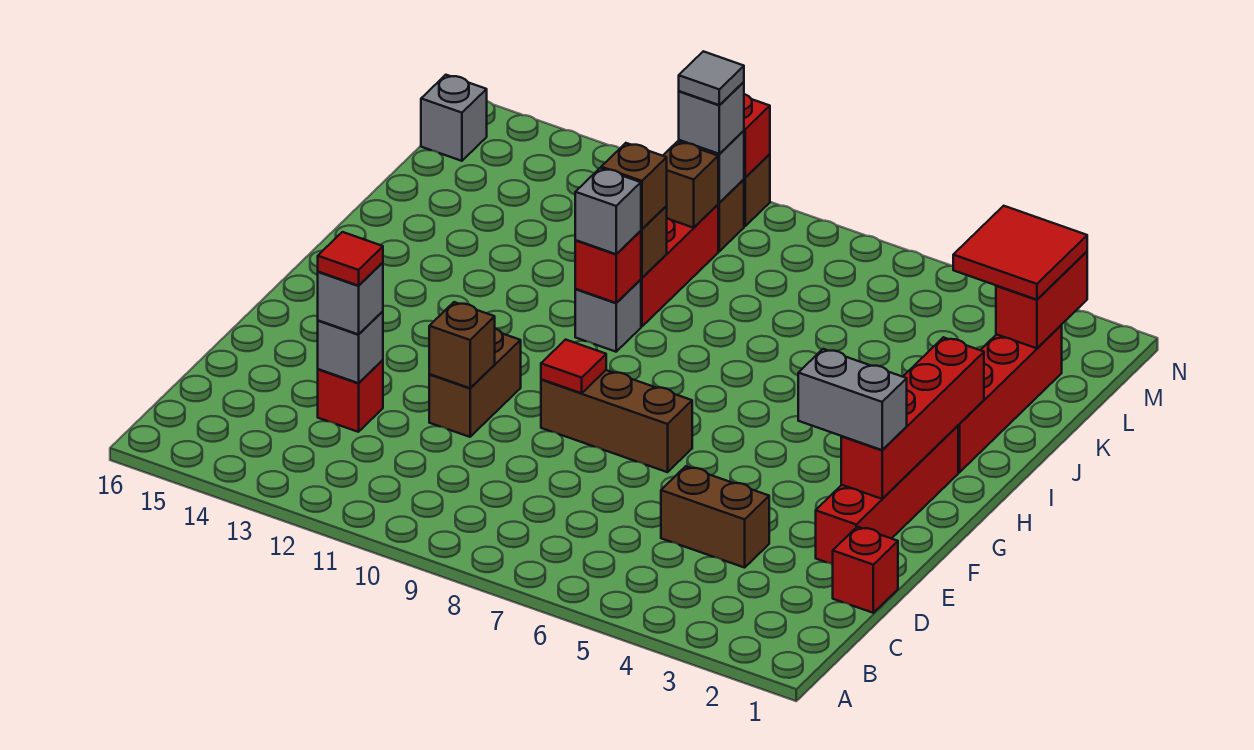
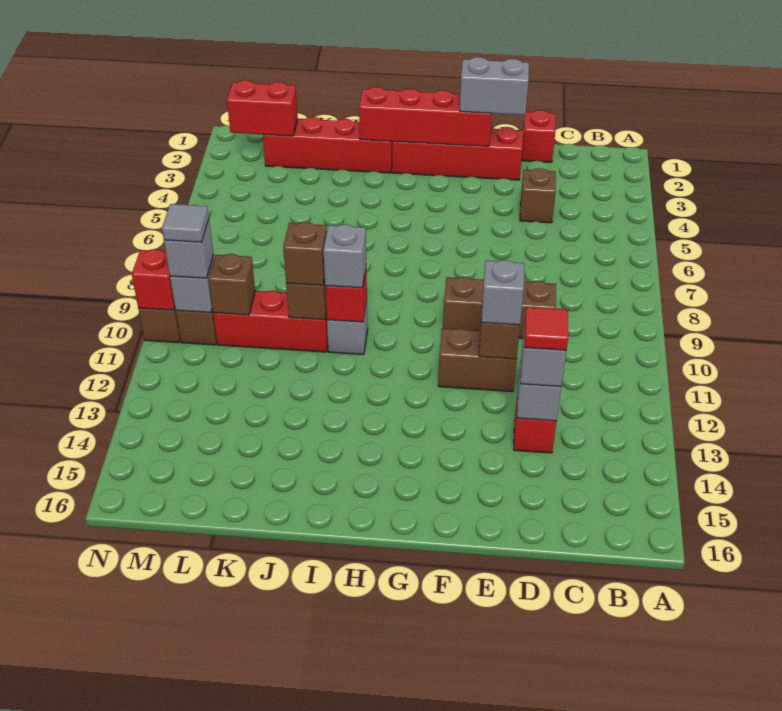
brown brick D4:D5 level 1 -> brown brick D4 level 1
grey brick F2:F3 level 3 -> grey brick E2:F2 level 3
brown brick F7:F9 level 1 -> brown brick D9:F9 level 1
red tile F9 level 2 -> none
red tile L2:M3 level 3 -> none
grey brick M16 level 1 -> grey brick E11 level 3

